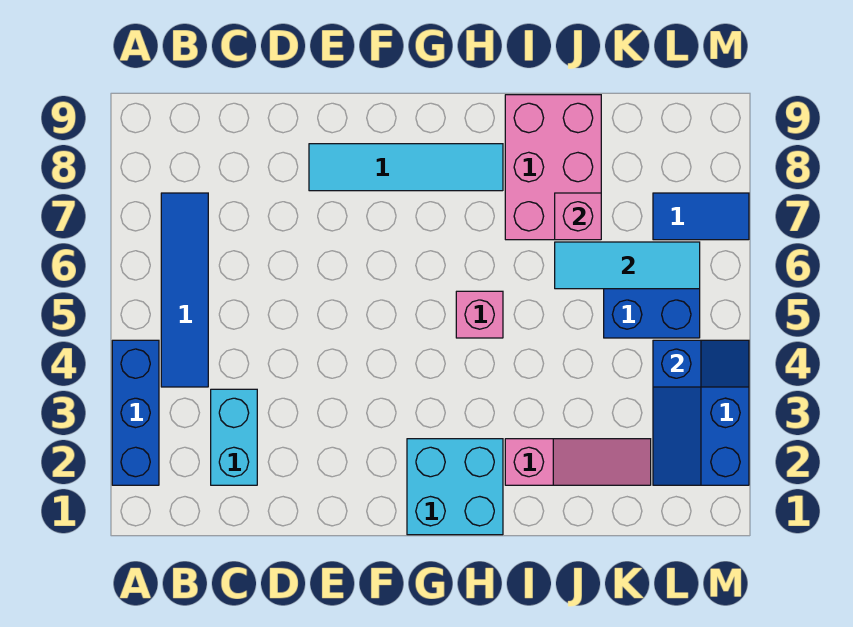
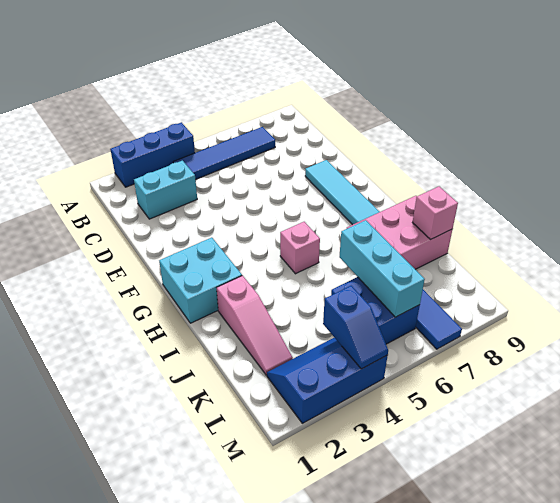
cyan tile J6:L6 level 2 -> cyan brick J6:L6 level 2
pink brick J7 level 2 -> pink brick J9 level 2

